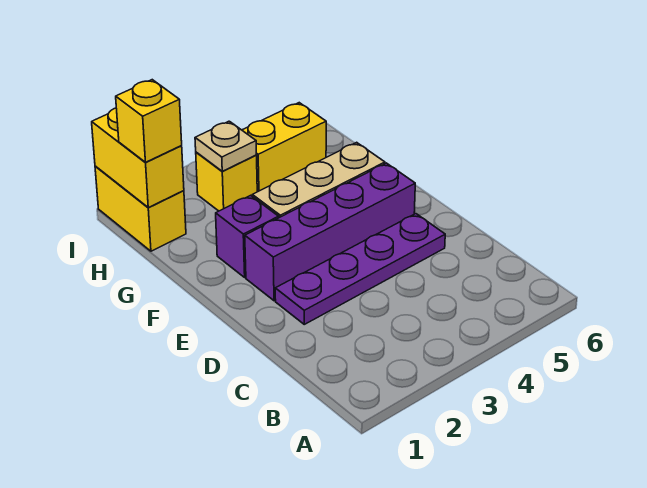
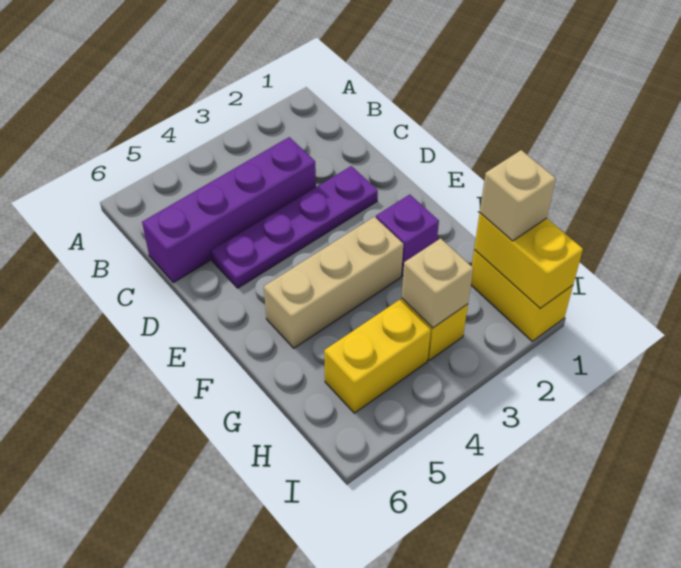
purple brick E2:E5 level 1 -> purple brick C3:C6 level 1
yellow brick H1 level 3 -> tan brick H1 level 3
tan plate H3 level 2 -> tan brick H3 level 2

